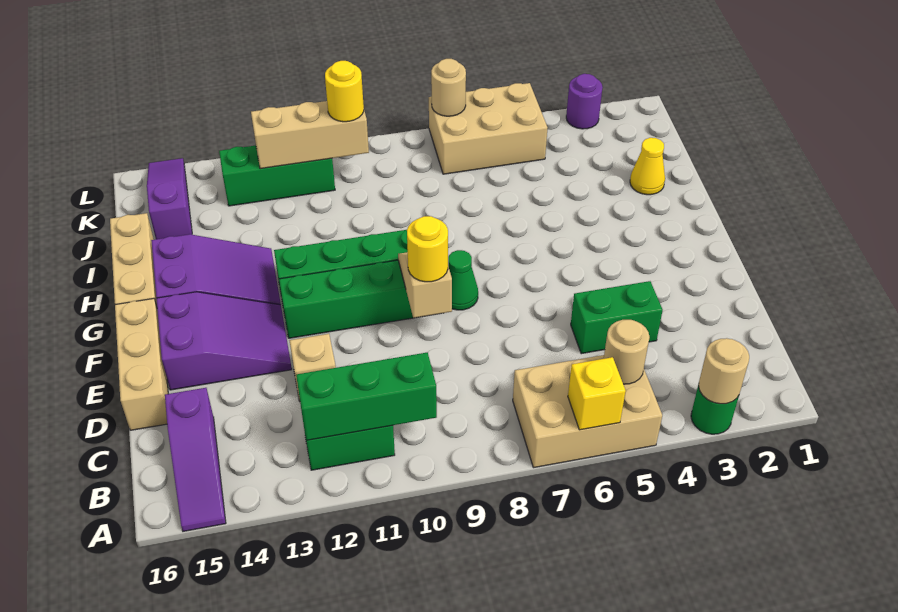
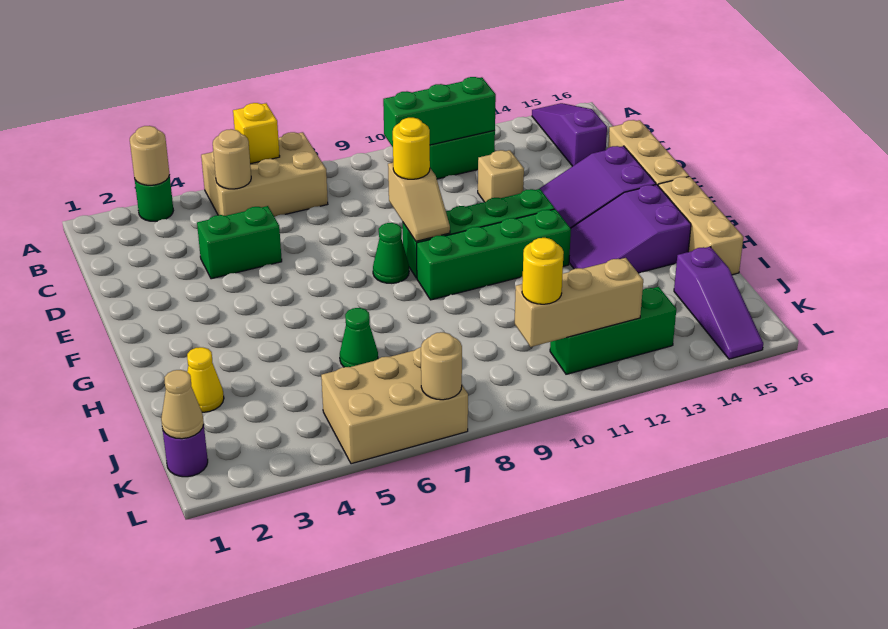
none -> green cone I6 level 1
none -> tan cone K1 level 2
purple round brick L3 level 1 -> purple round brick K1 level 1

